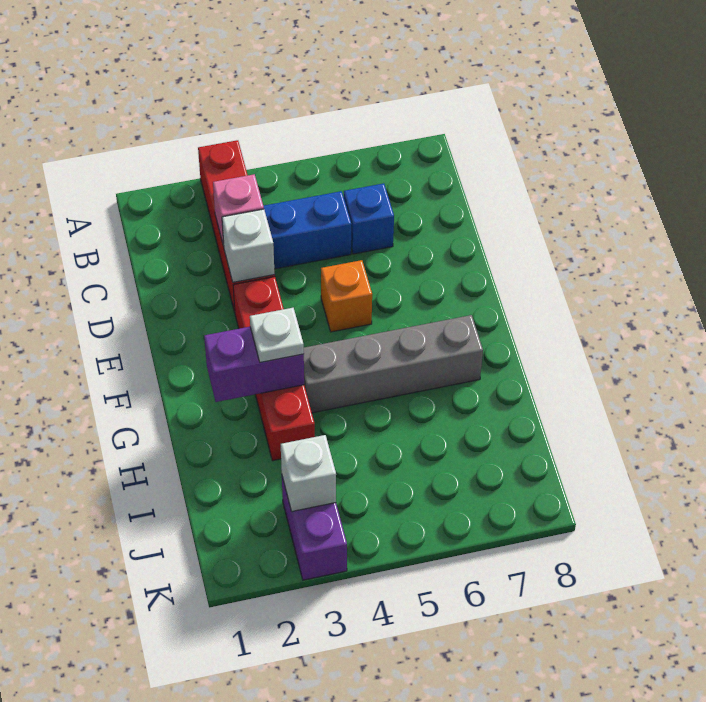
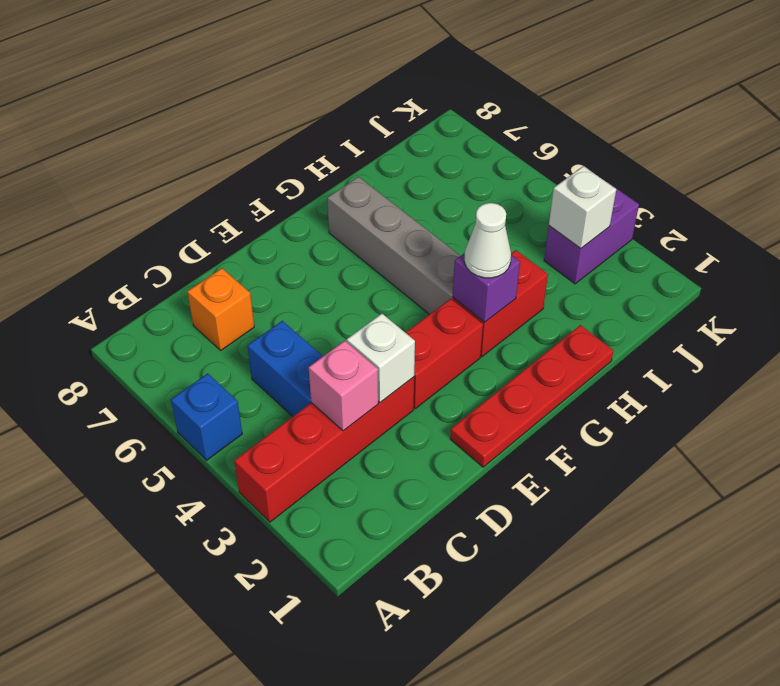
blue brick C6 level 1 -> blue brick A5 level 1
none -> red plate E1:H1 level 1
orange brick E5 level 1 -> orange brick C7 level 1
purple brick G2:G3 level 2 -> purple brick G3 level 2
white plate G3 level 3 -> white cone G3 level 3

